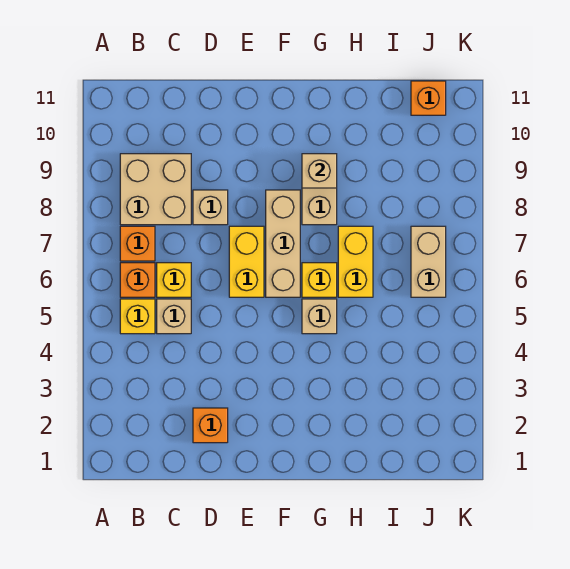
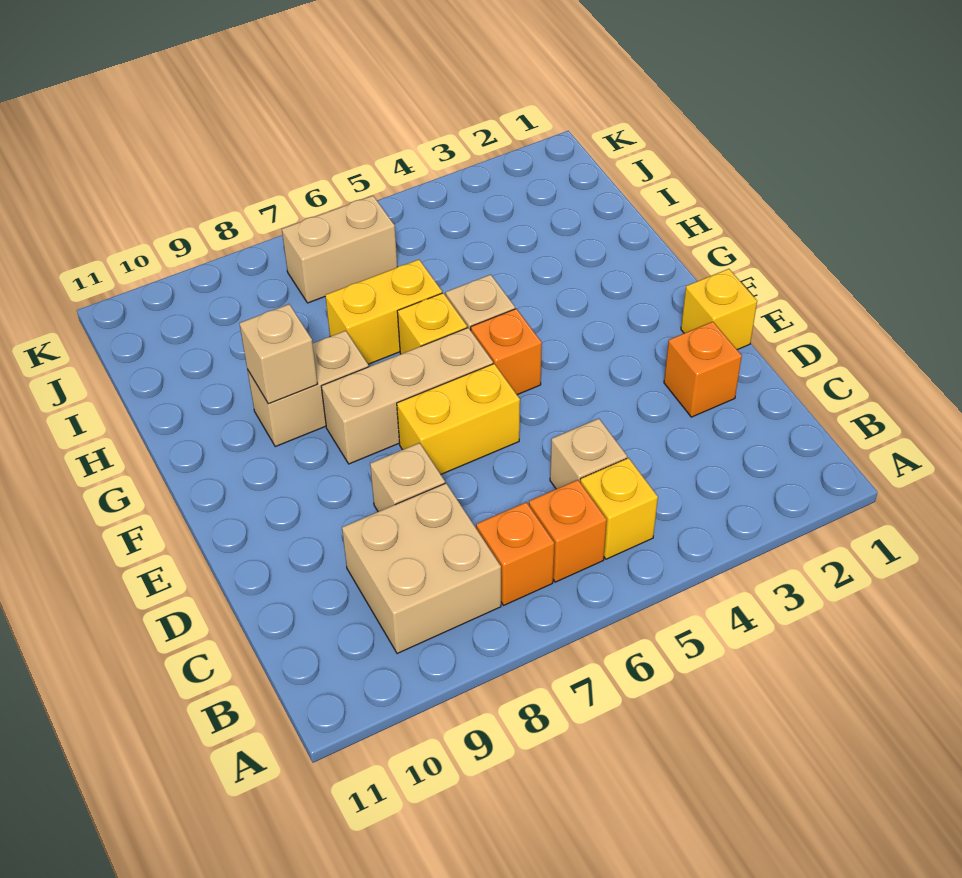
yellow brick C6 level 1 -> yellow brick E1 level 1
orange brick J11 level 1 -> orange brick F5 level 1

